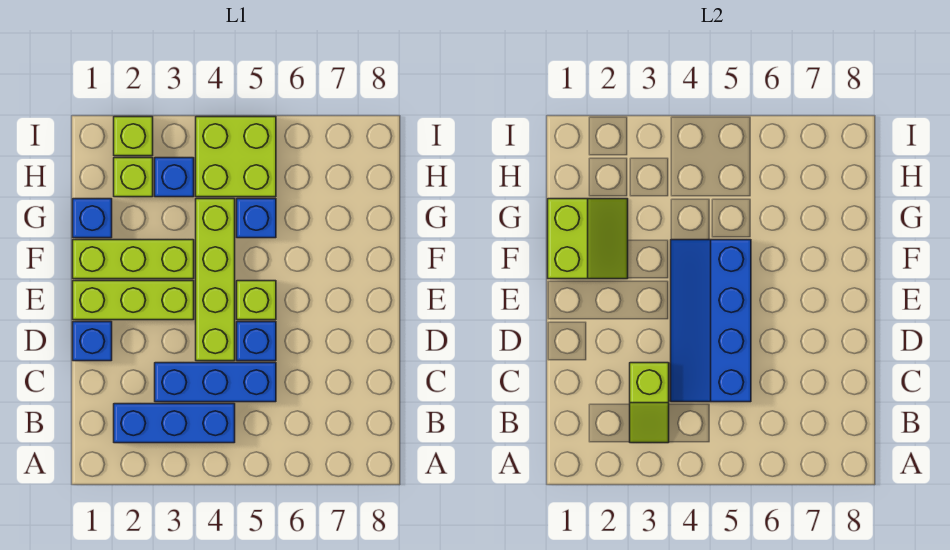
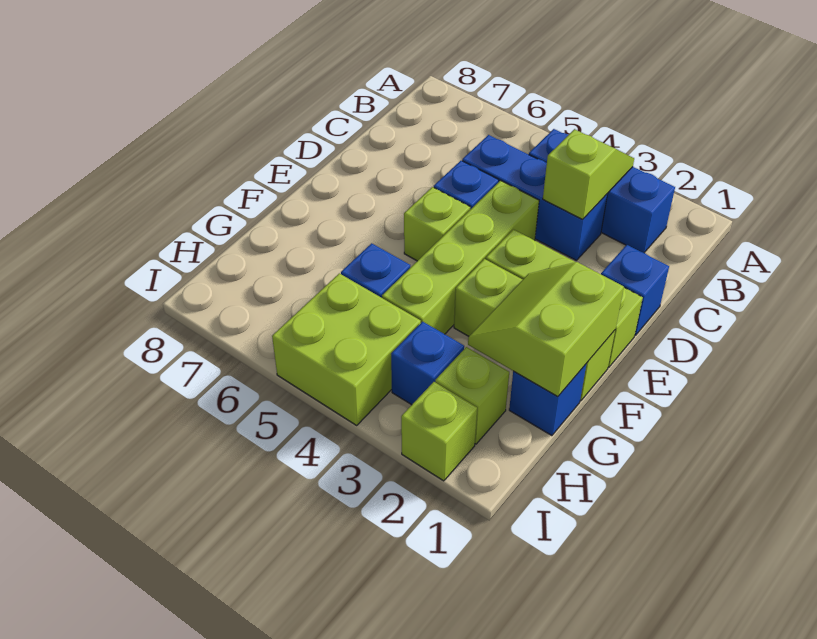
blue slope C4:F5 level 2 top 5 -> none

